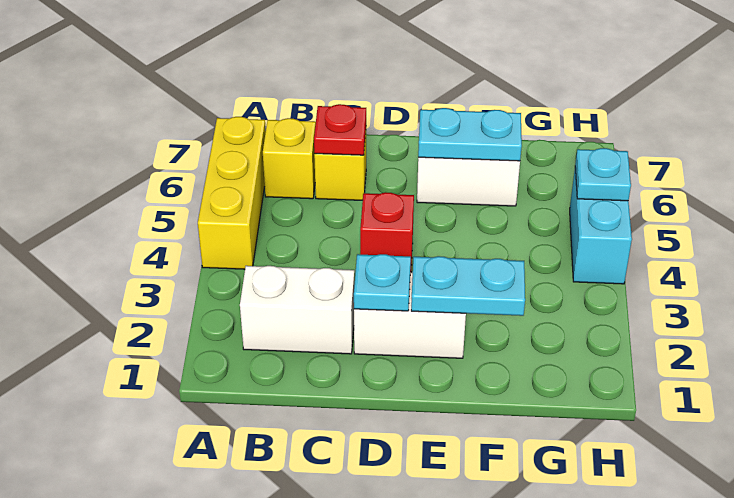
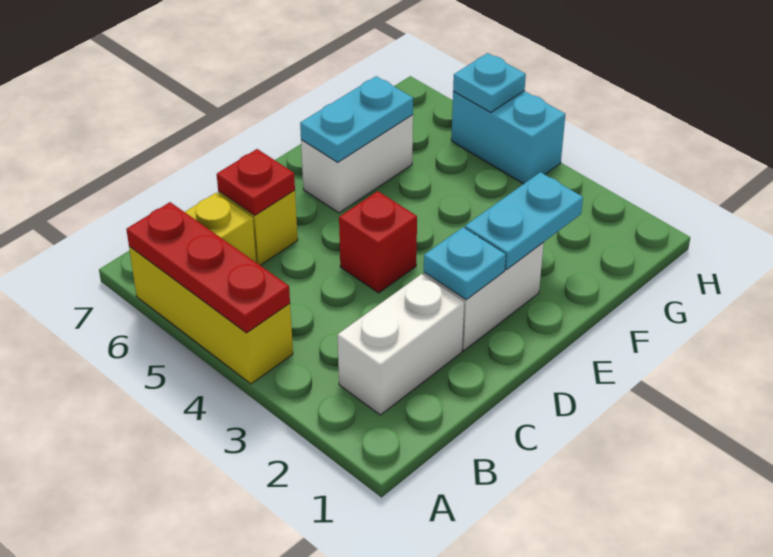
none -> red plate A4:A6 level 2

